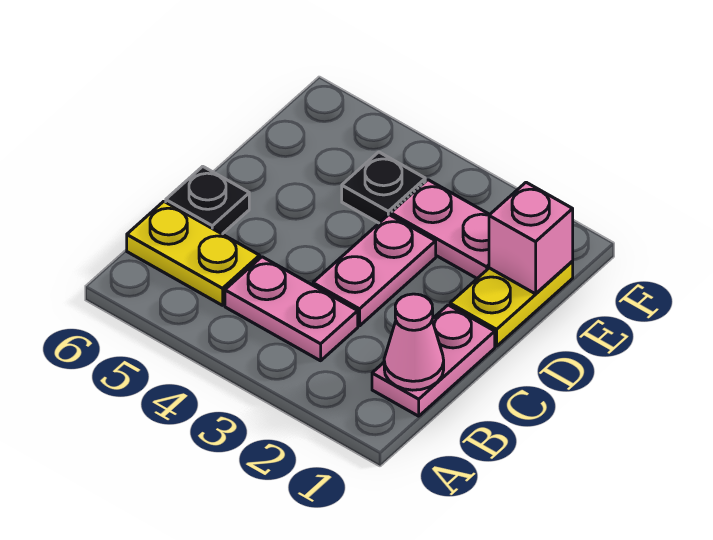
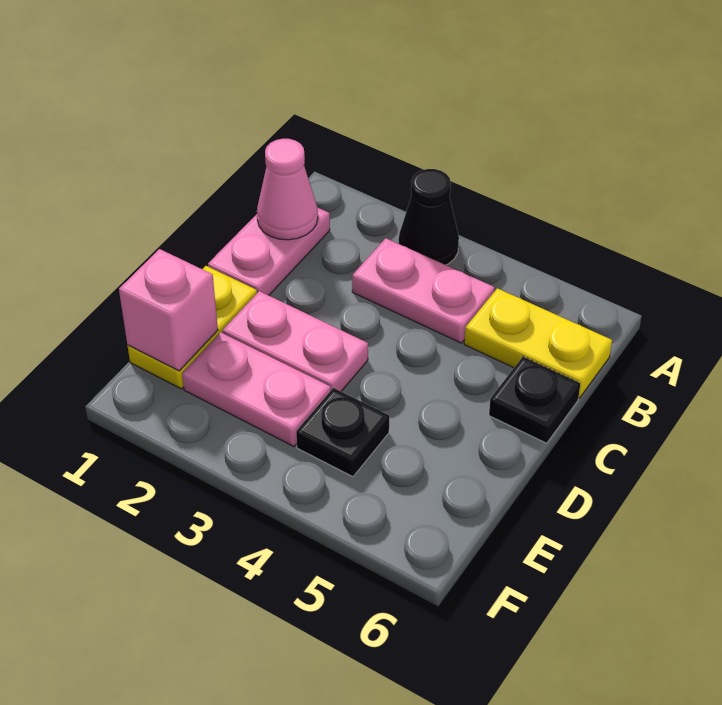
none -> black cone A3 level 1
pink plate C3:D3 level 1 -> pink plate D2:D3 level 1

